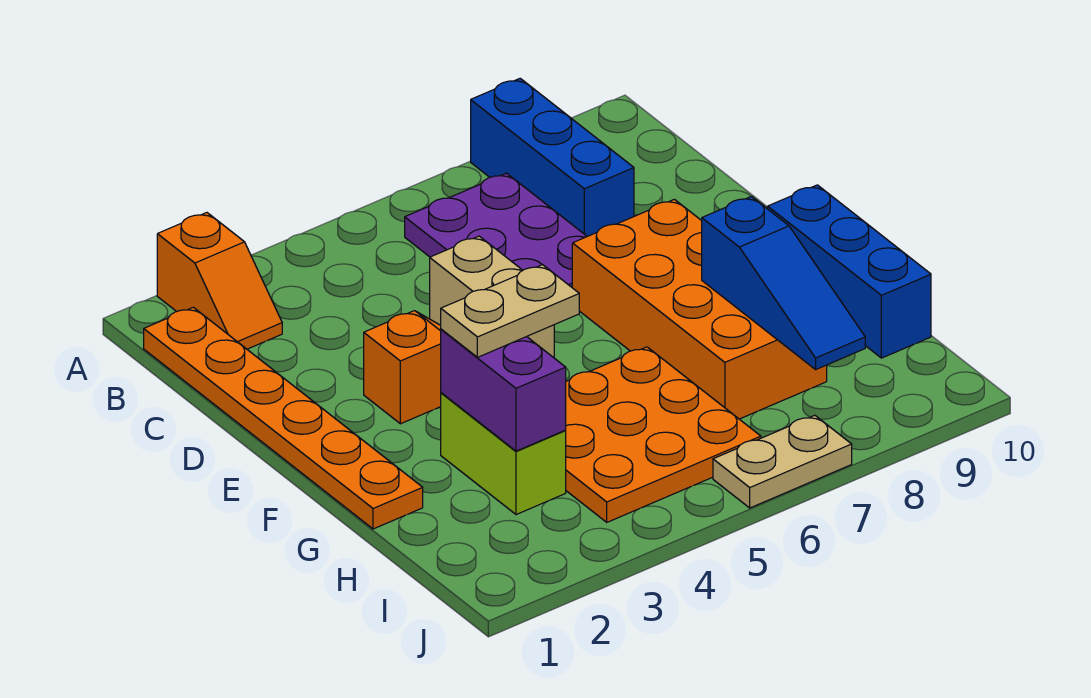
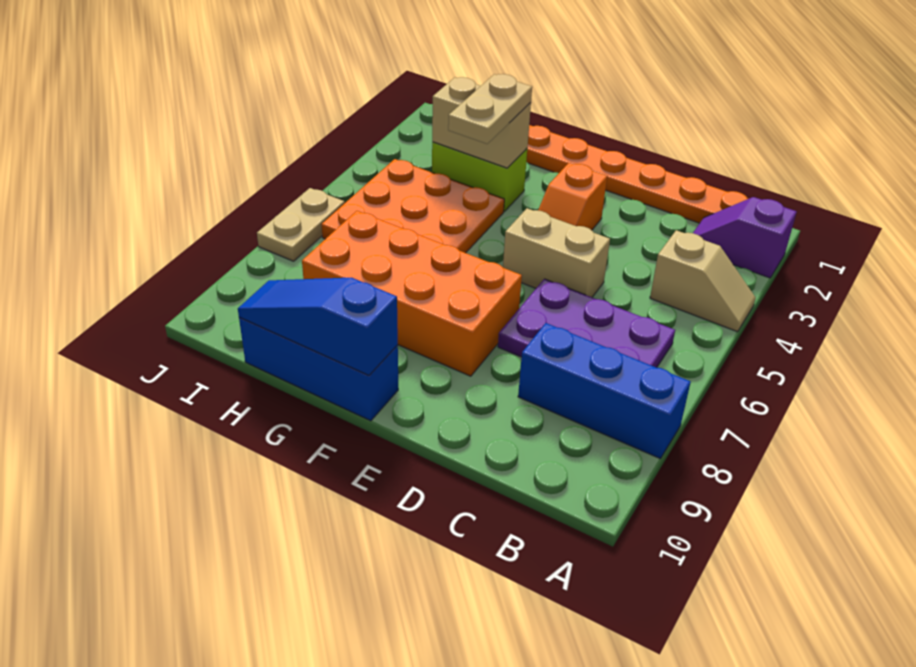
orange slope A2:B2 level 1 top A -> purple slope A2:B2 level 1 top A
none -> tan slope A4:B4 level 1 top B
purple brick G3:H3 level 2 -> tan brick G3:H3 level 2
blue slope G8:I8 level 2 top G -> blue slope F10:H10 level 2 top F

